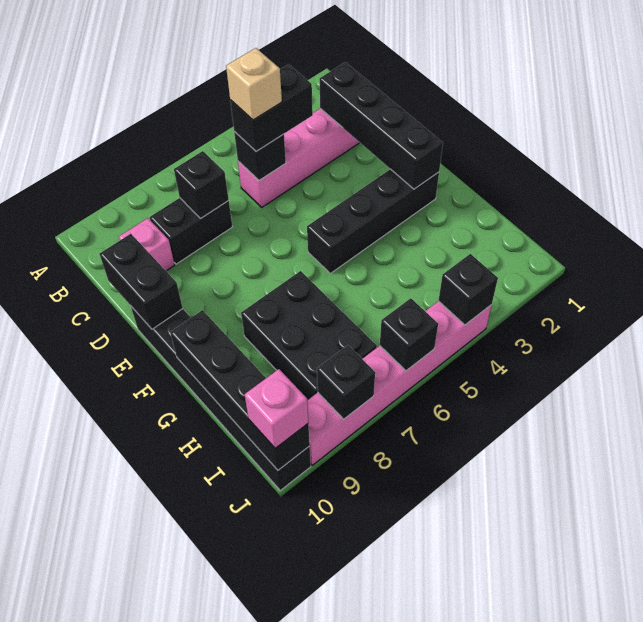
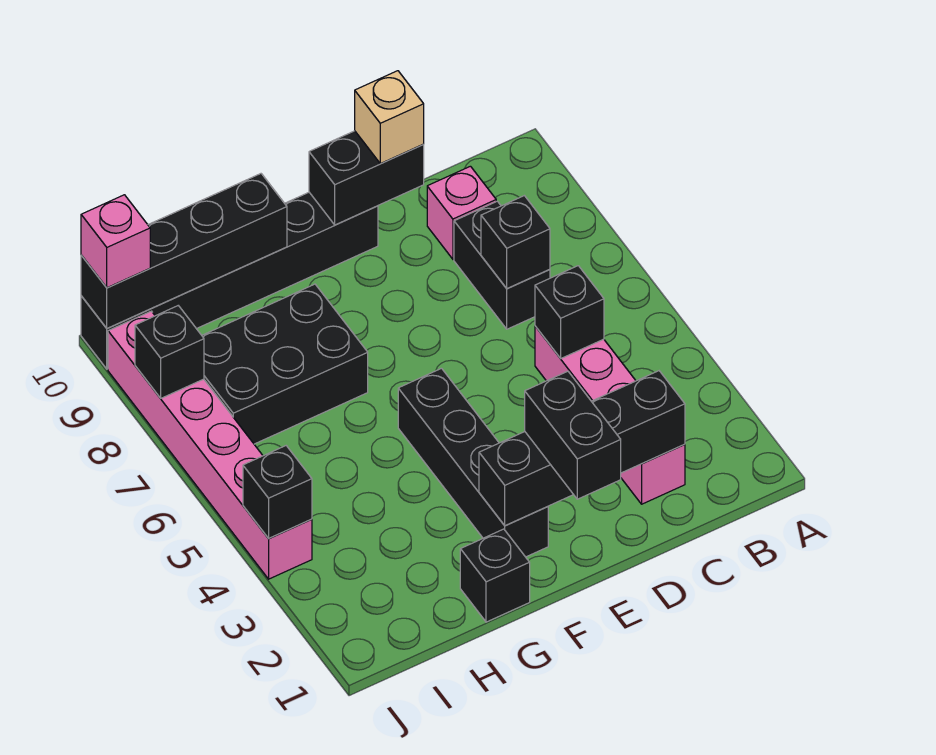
black brick C4:C5 level 3 -> black brick E1:E2 level 3
tan brick C5 level 4 -> tan brick D10 level 3
black brick J6 level 2 -> black brick G1 level 1

